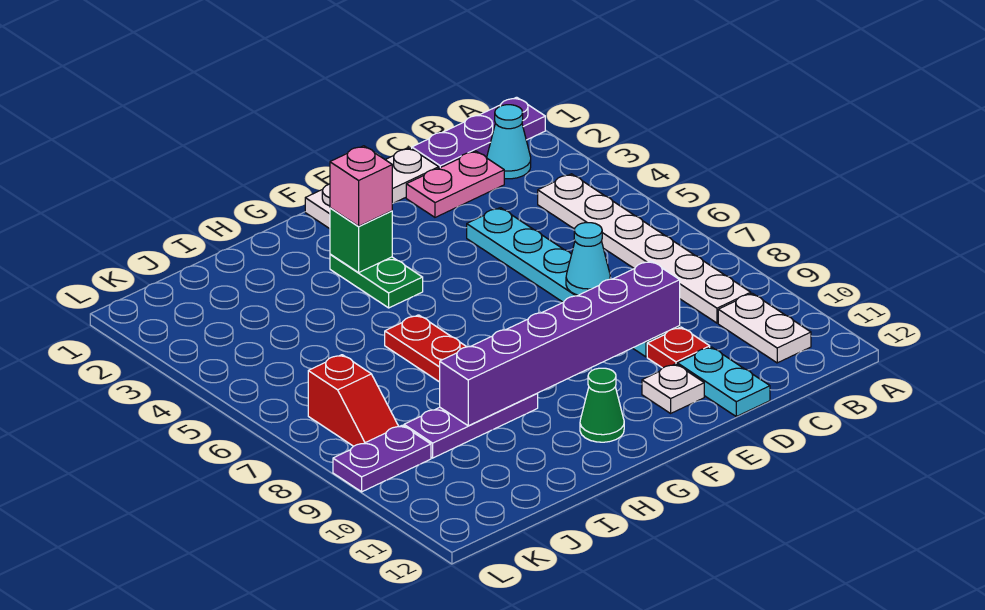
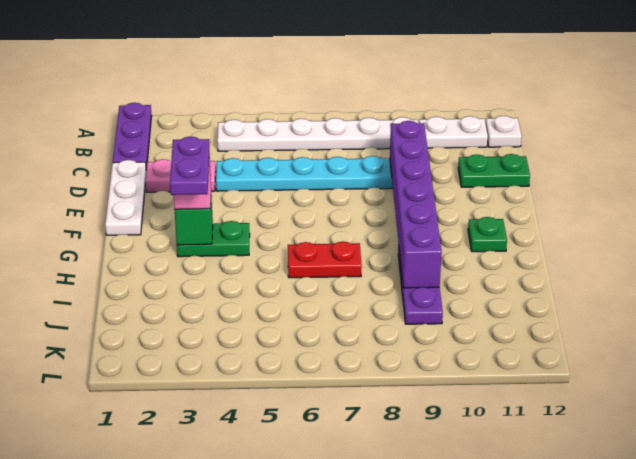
cyan cone B2 level 1 -> none
pink plate C2:D2 level 1 -> pink plate D2:D3 level 1
cyan cone D7 level 2 -> none
red plate D10 level 1 -> none
cyan plate D11:D12 level 1 -> green plate D11:D12 level 1
white plate E11 level 1 -> white plate B12 level 1
green cone G11 level 1 -> green plate G11 level 1
red slope K7:K8 level 1 top 7 -> none
purple plate K9:L9 level 1 -> purple plate G3:H3 level 4

